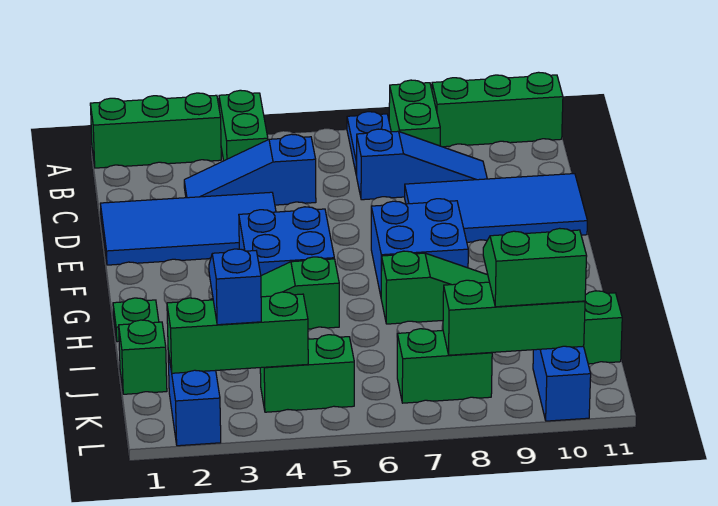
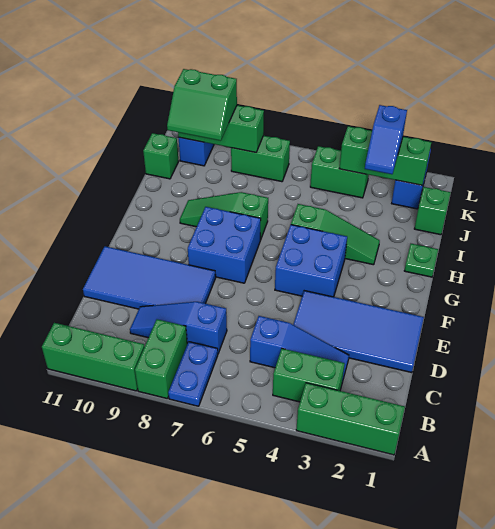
green brick A4:B4 level 1 -> green brick B3:B4 level 1

